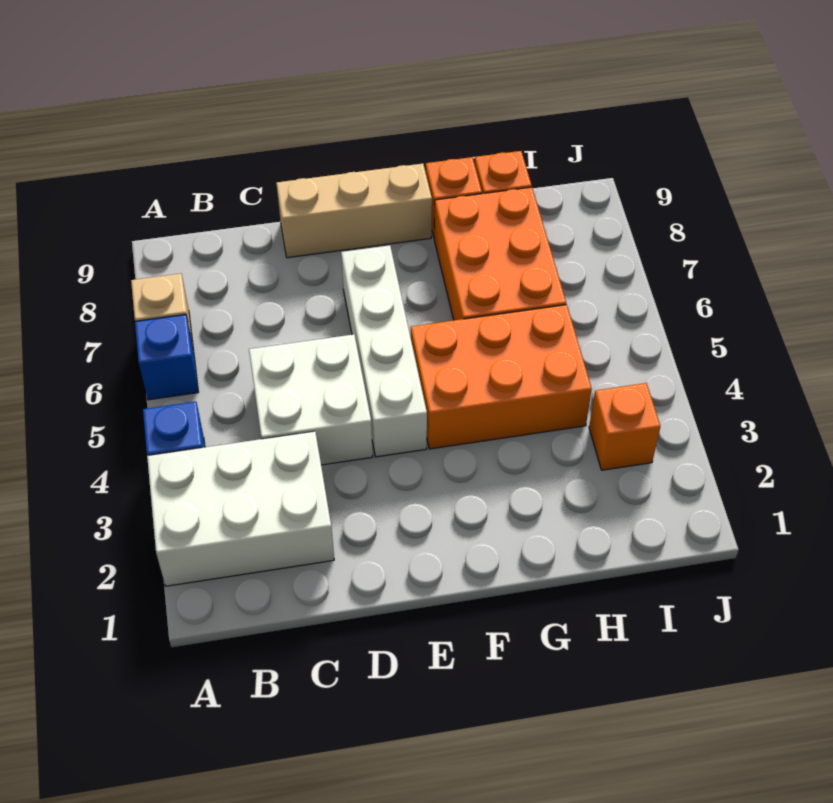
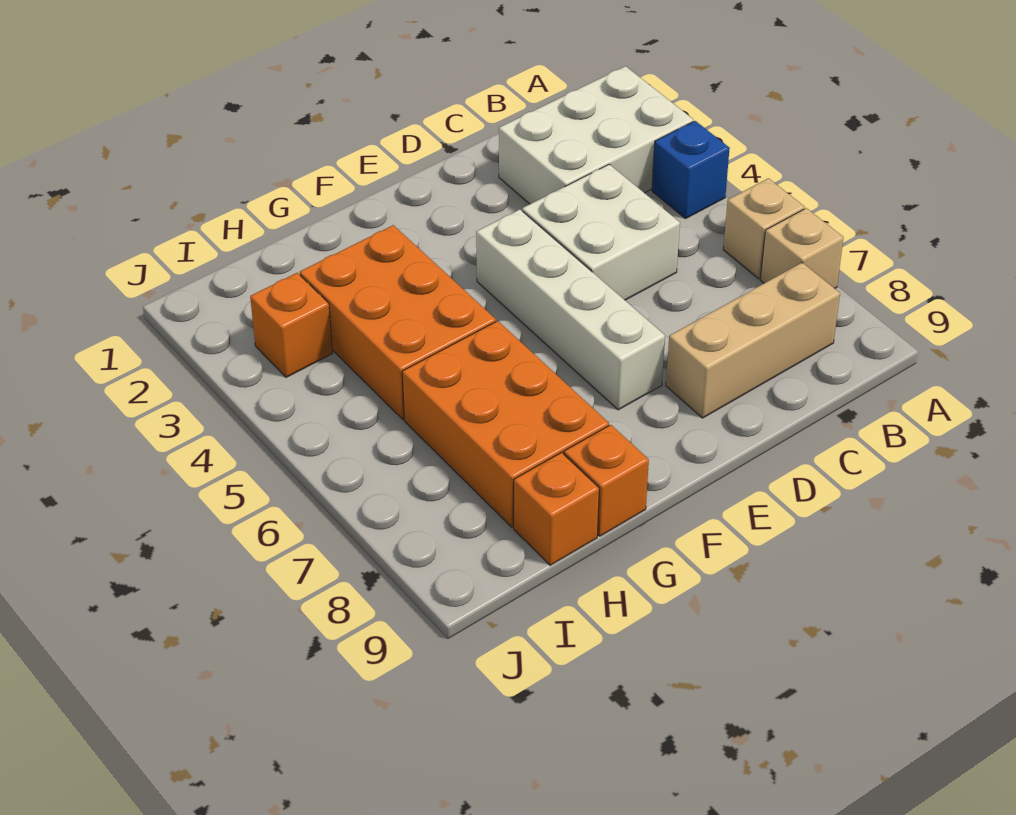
blue brick A6 level 1 -> tan brick A6 level 1
tan brick D9:F9 level 1 -> tan brick B8:D8 level 1
orange brick F4:H5 level 1 -> orange brick G3:H5 level 1

